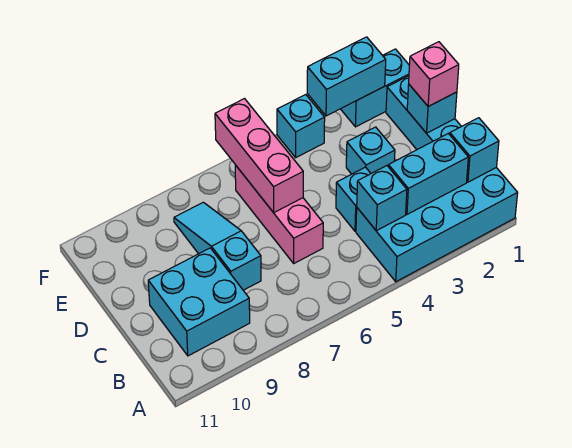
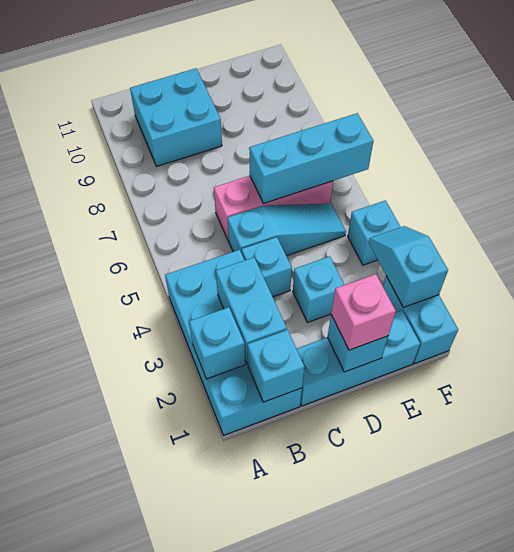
cyan brick B4 level 2 -> cyan brick A2 level 2
cyan slope C8:E8 level 1 top C -> cyan slope C5:E5 level 1 top C
pink brick D6:F6 level 2 -> cyan brick D6:F6 level 2
cyan brick F2:F3 level 2 -> cyan slope F2:F3 level 2 top 2

